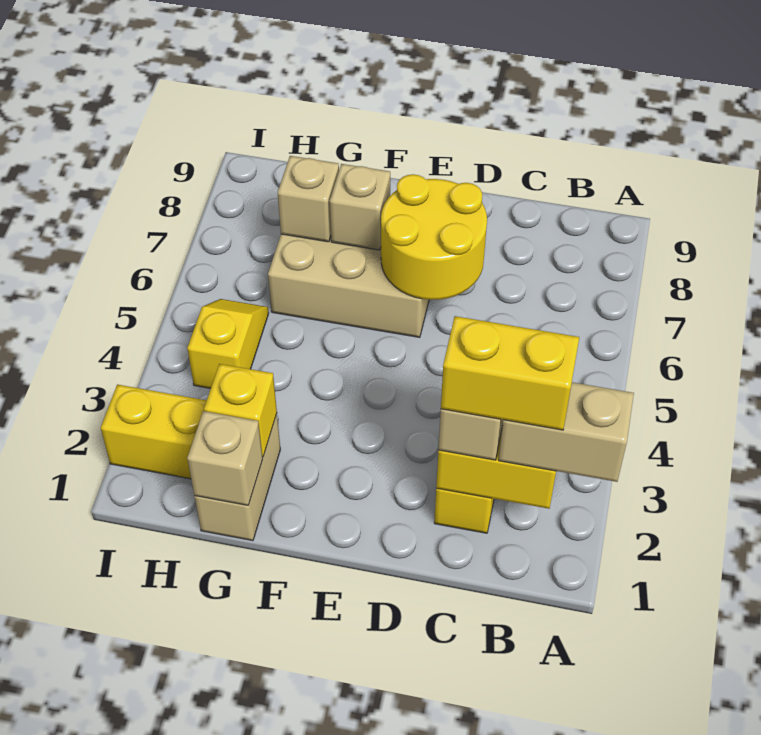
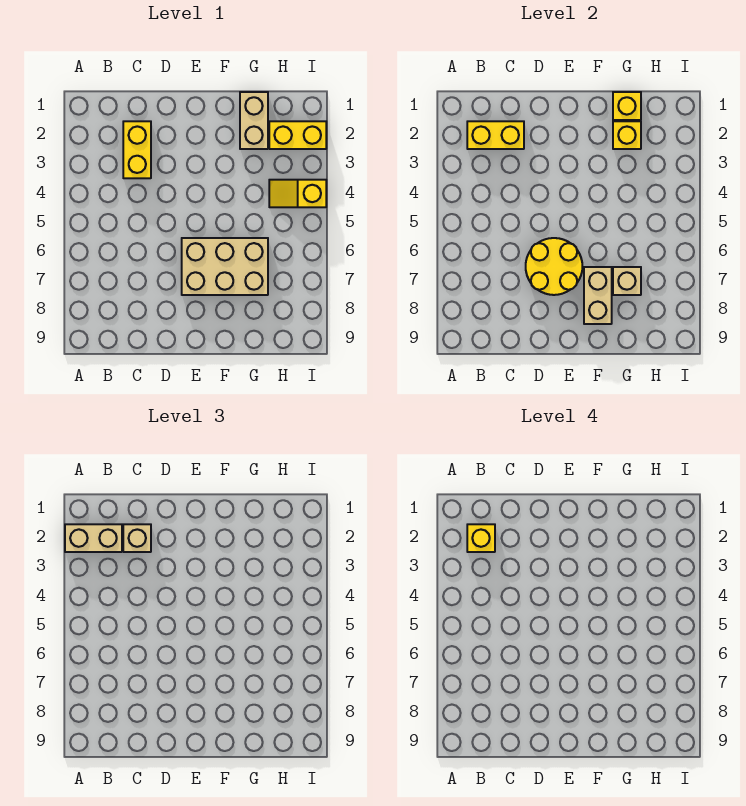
yellow brick B2:C2 level 4 -> yellow brick B2 level 4
tan brick F7 level 2 -> tan brick F7:F8 level 2
tan brick G1 level 2 -> yellow brick G1 level 2
yellow slope H4:H5 level 1 top 4 -> yellow slope H4:I4 level 1 top I

